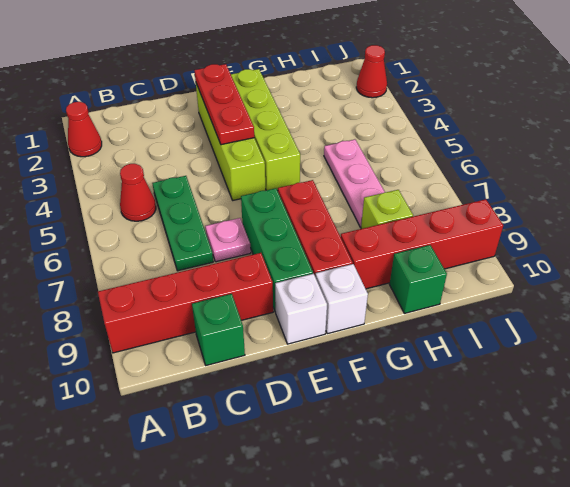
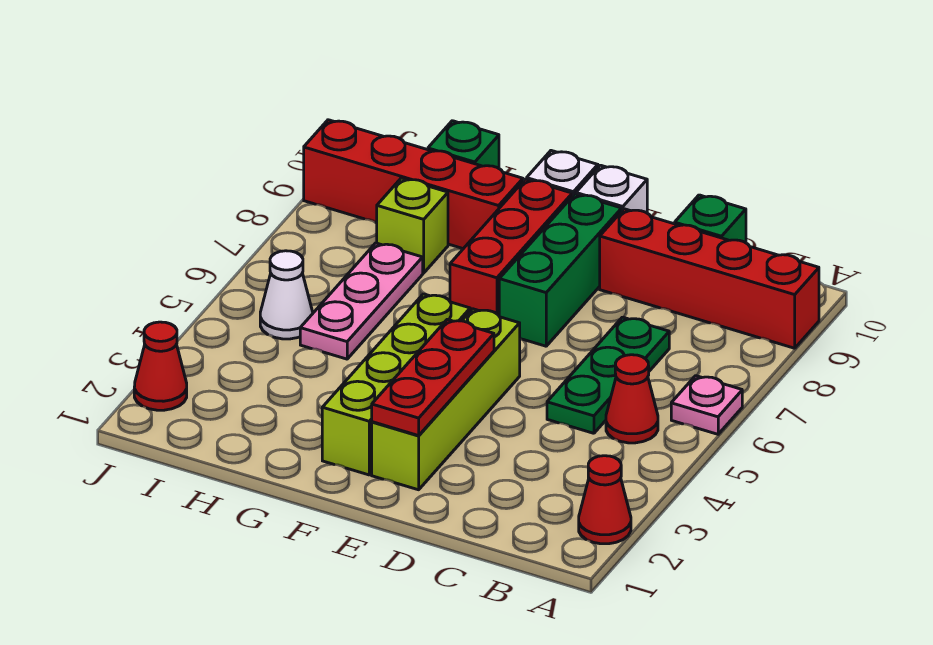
pink plate D7 level 1 -> pink plate A6 level 1
none -> white cone I5 level 1

